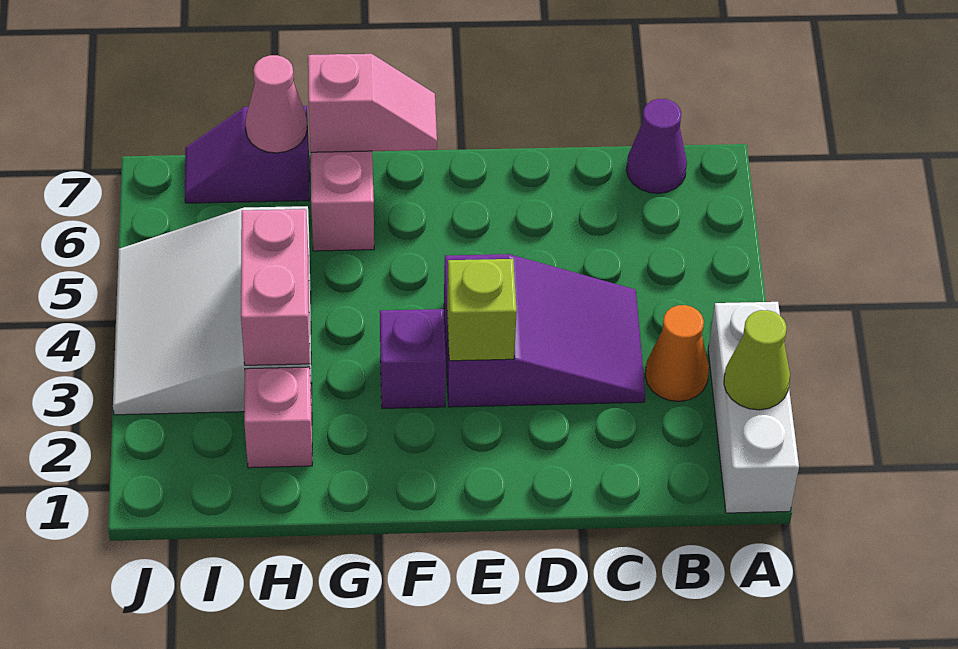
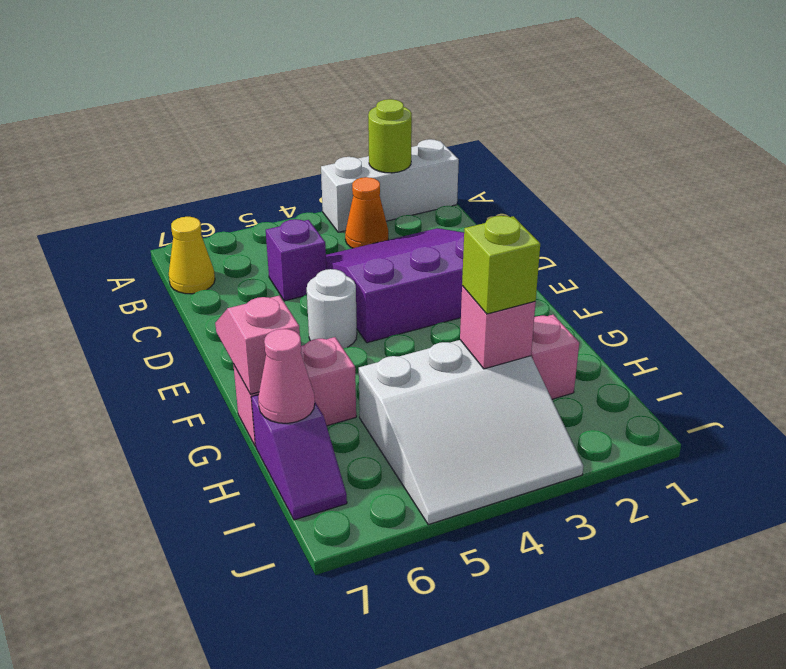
lime cone A2 level 2 -> lime round brick A2 level 2
purple cone B7 level 1 -> yellow cone B7 level 1
purple slope C3:E4 level 1 top E -> purple slope C2:E4 level 1 top E
lime brick E3 level 2 -> lime brick H3 level 3
none -> white round brick E5 level 1
purple brick F3 level 1 -> purple brick C5 level 1
pink brick H3:H4 level 2 -> pink brick H3 level 2

